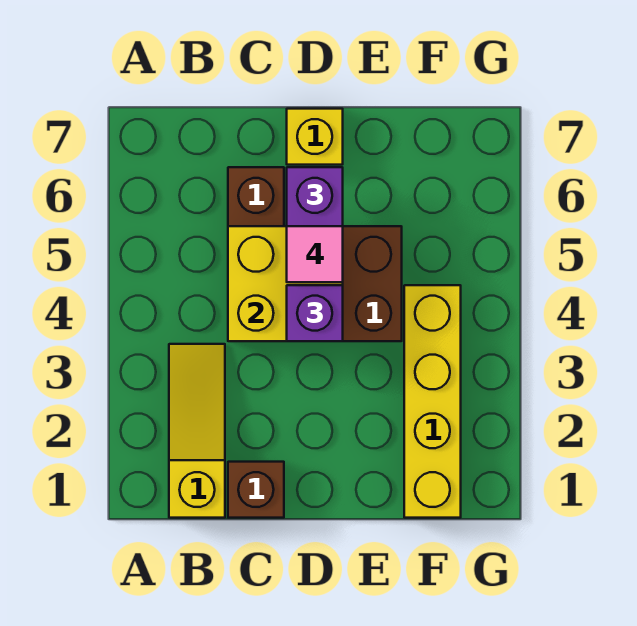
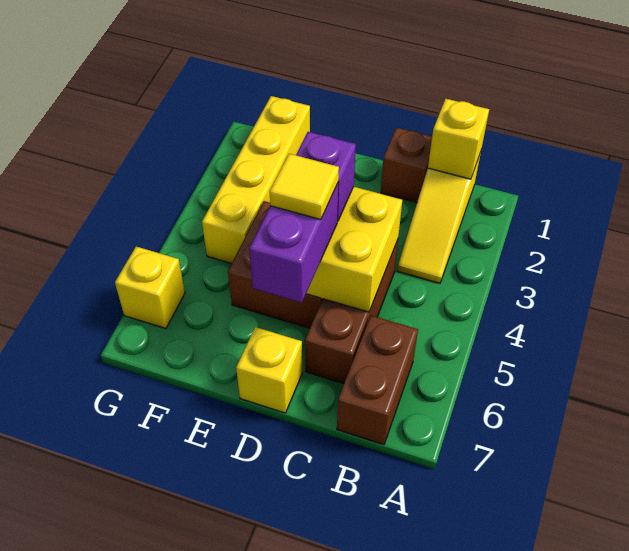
none -> yellow brick B1 level 2
none -> brown brick B6:B7 level 1
pink tile D5 level 4 -> yellow tile D5 level 4
none -> yellow brick G6 level 1

